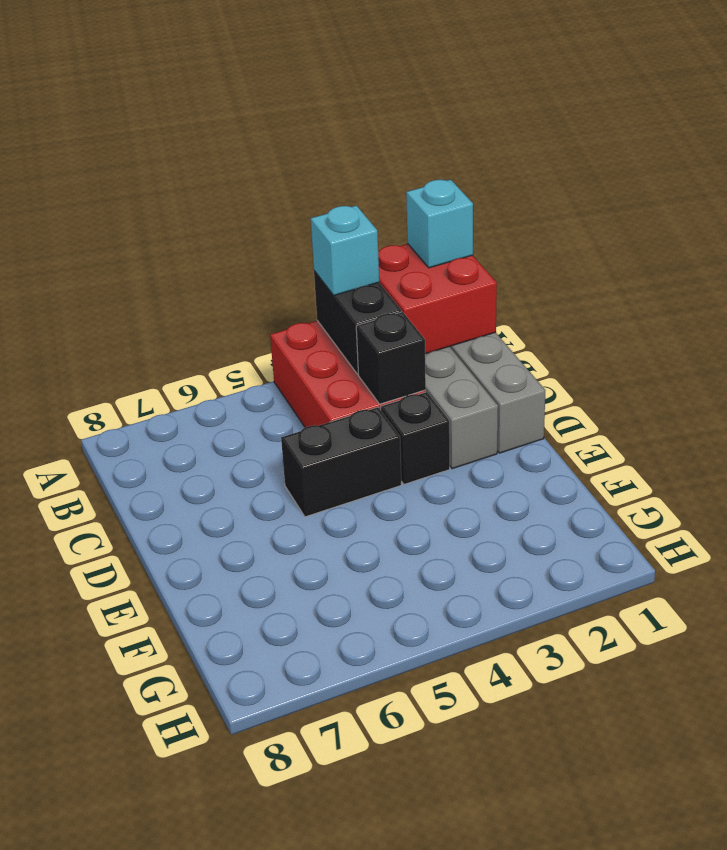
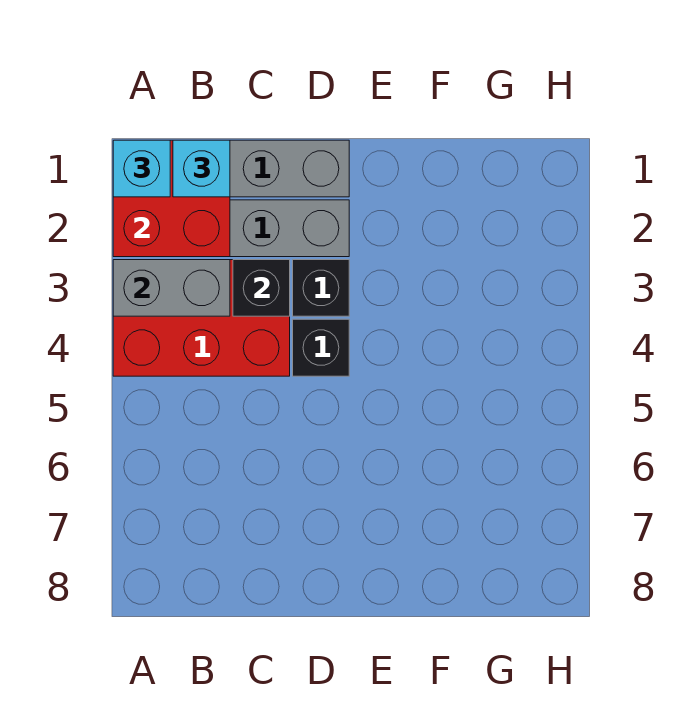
black brick A3:B3 level 2 -> grey brick A3:B3 level 2
cyan brick A3 level 3 -> cyan brick B1 level 3
black brick D4:D5 level 1 -> black brick D4 level 1

